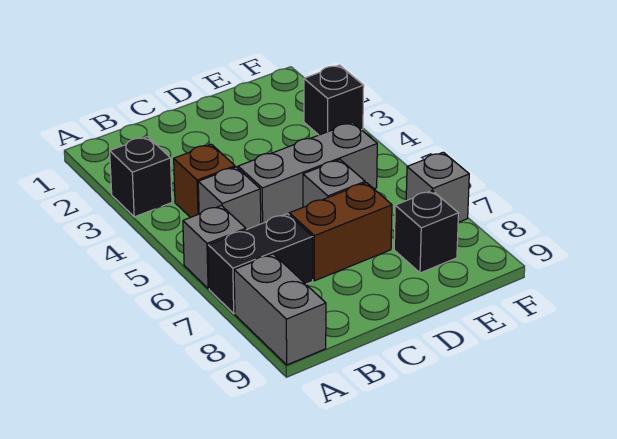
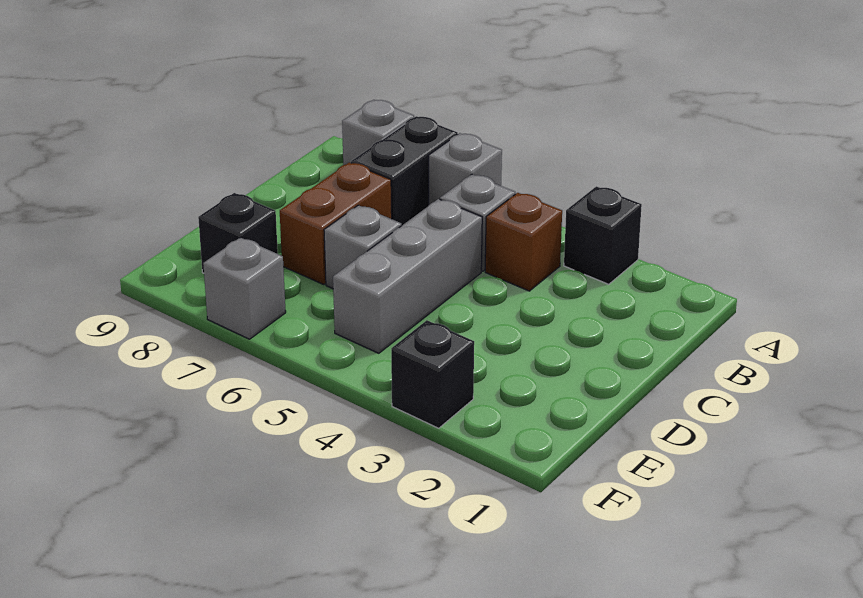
grey brick A8:A9 level 1 -> grey brick A8 level 1

